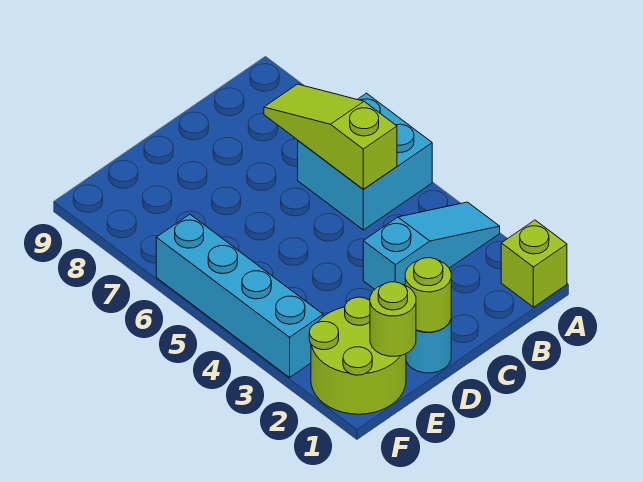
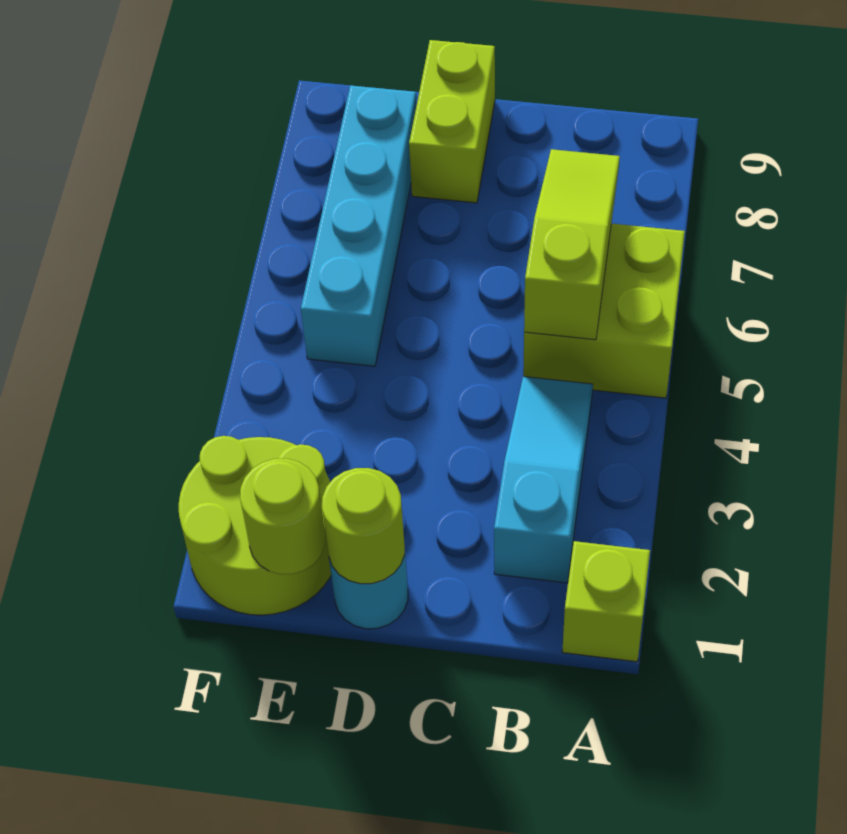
cyan slope A3:C3 level 1 top C -> cyan slope B2:B4 level 1 top 2
cyan brick A5:B6 level 1 -> lime brick A5:B6 level 1
none -> lime brick D8:D9 level 1
cyan brick F3:F6 level 1 -> cyan brick E5:E8 level 1

